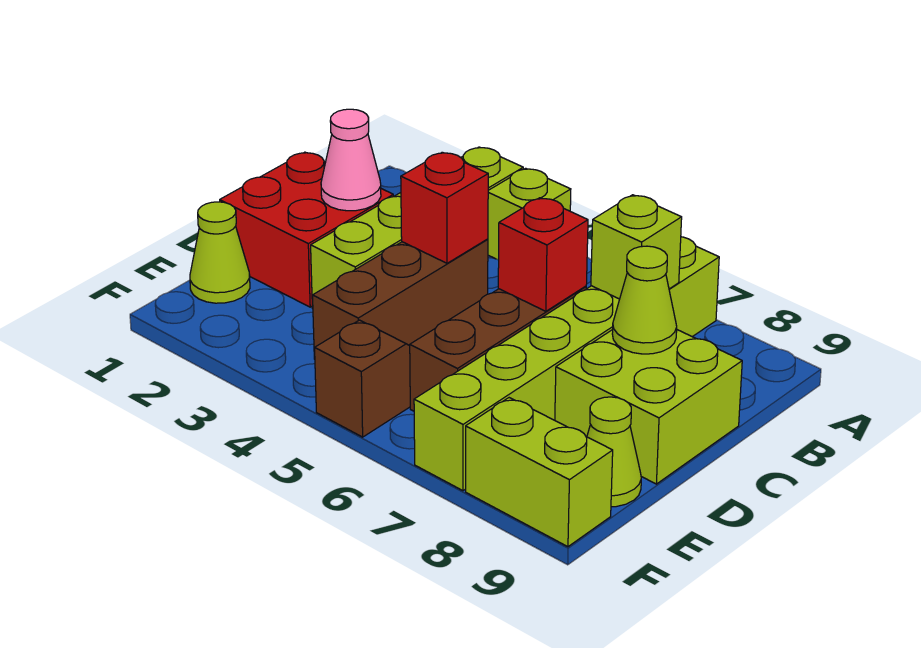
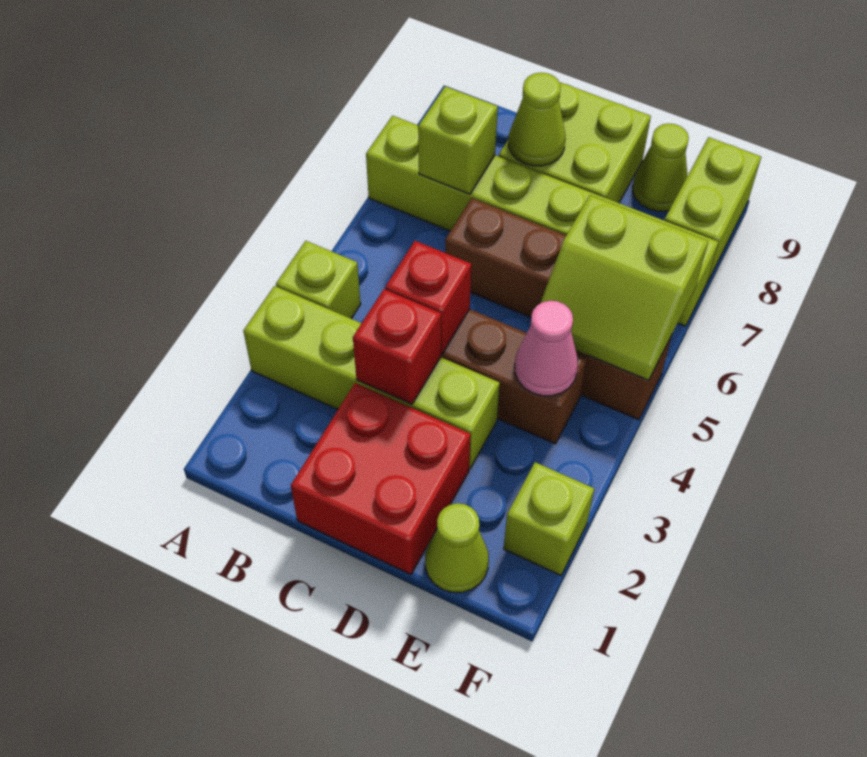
pink cone C2 level 2 -> pink cone E4 level 2
red brick C6 level 2 -> red brick C3 level 2
none -> lime slope E5:F6 level 2 top 6
none -> lime brick F2 level 1

